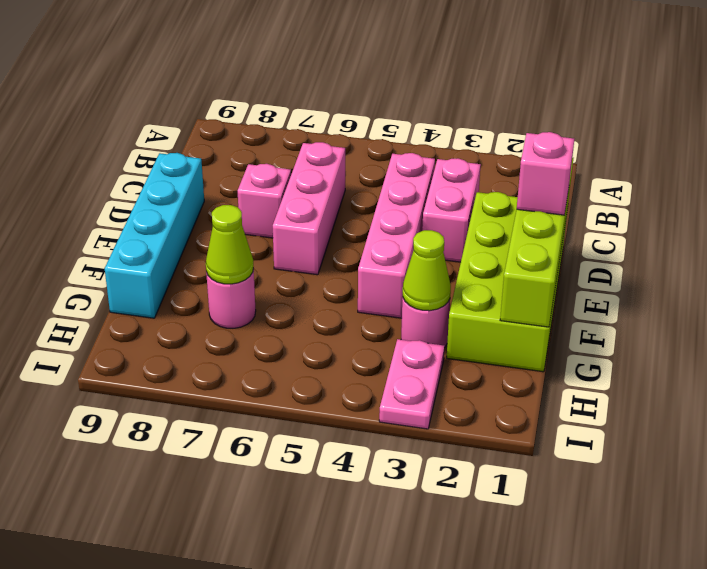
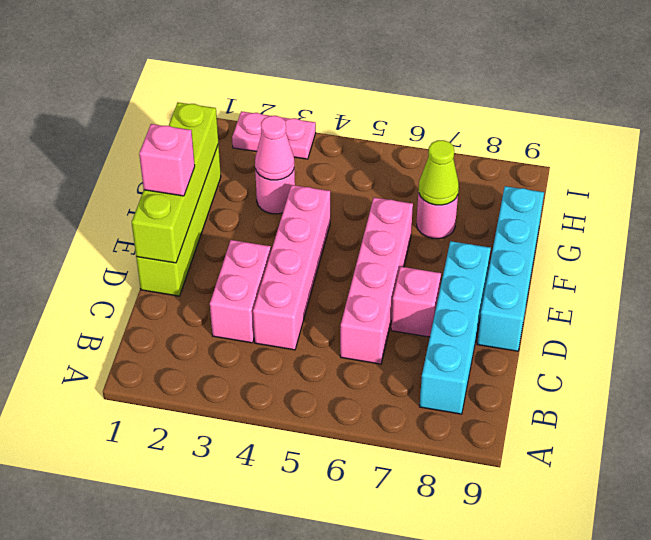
none -> cyan brick B8:E8 level 1
pink brick C6:E6 level 1 -> pink brick C6:F6 level 1
lime brick D1:G2 level 1 -> lime brick D1:G1 level 1
lime cone G3 level 2 -> pink cone G3 level 2
pink plate H3:I3 level 1 -> pink plate I2:I3 level 1

